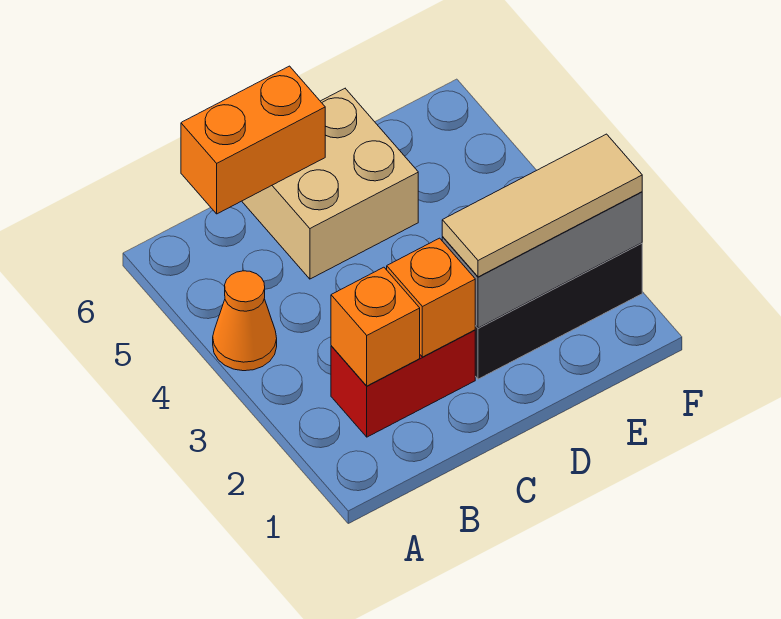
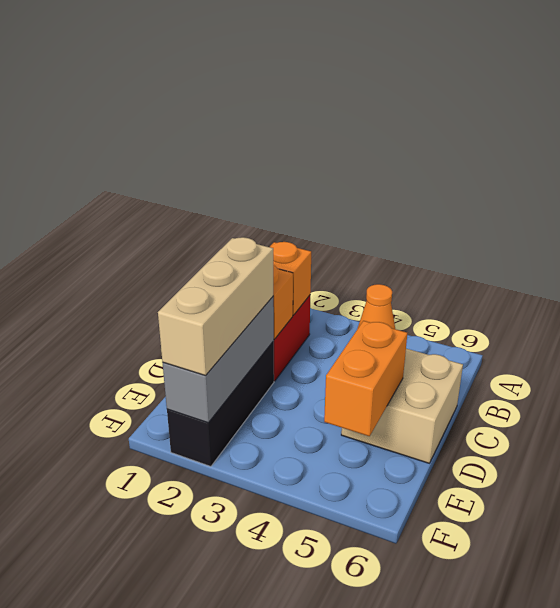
orange brick B6:C6 level 2 -> orange brick D5:E5 level 2
tan tile D2:F2 level 3 -> tan brick D2:F2 level 3

